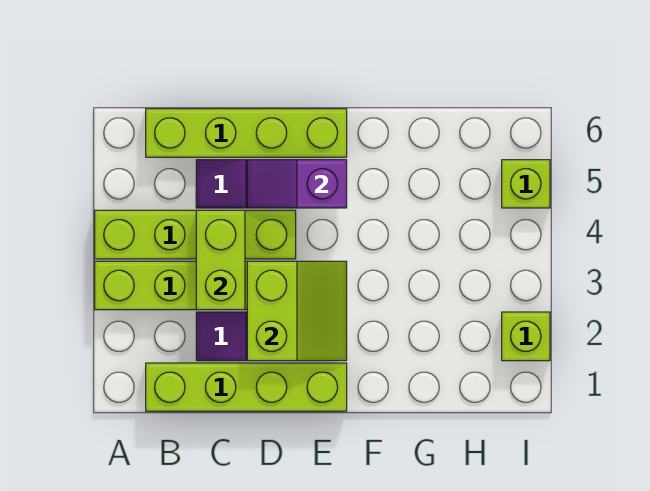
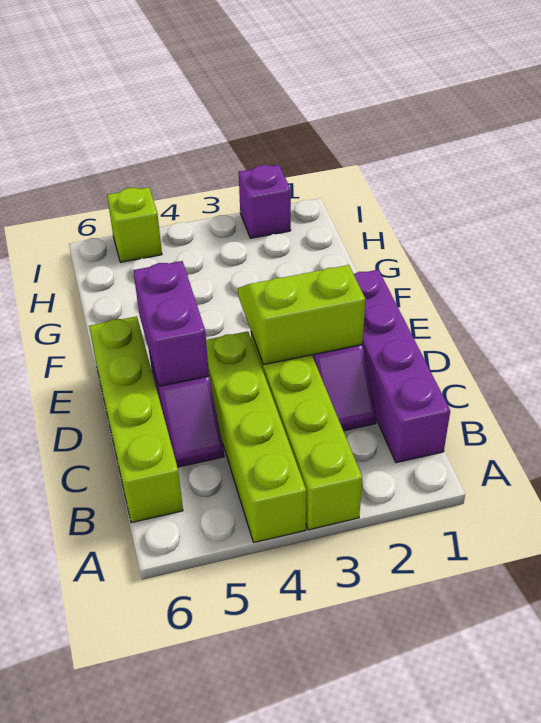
lime brick B1:E1 level 1 -> purple brick B1:E1 level 1
lime brick C3:C4 level 2 -> none
purple slope D5:E5 level 2 top E -> purple brick D5:E5 level 2
lime brick I2 level 1 -> purple brick I2 level 1

